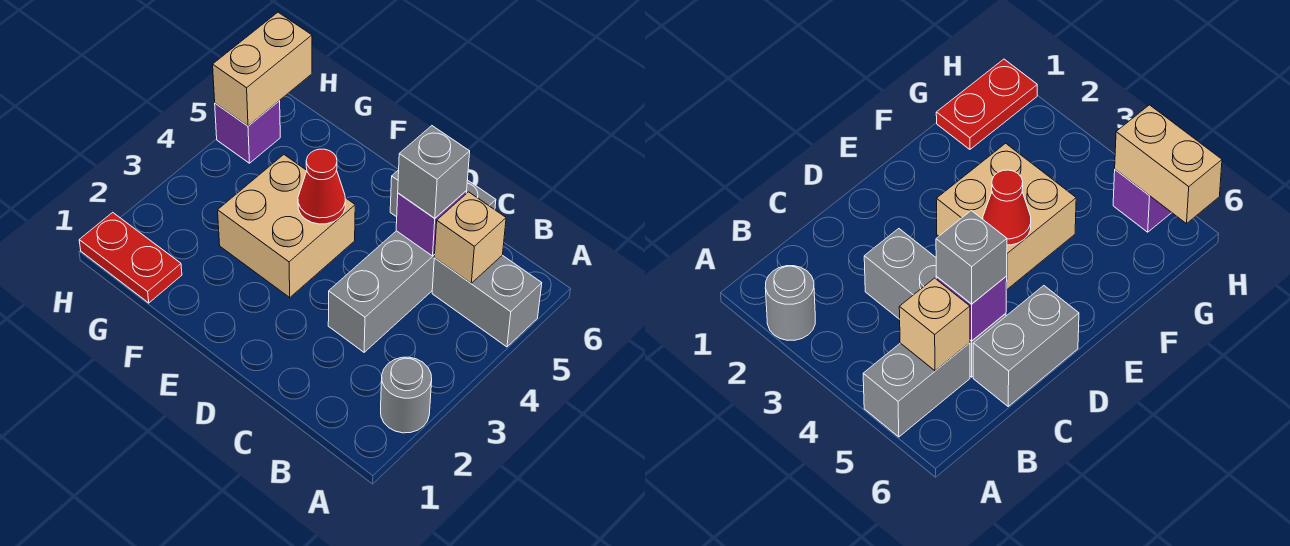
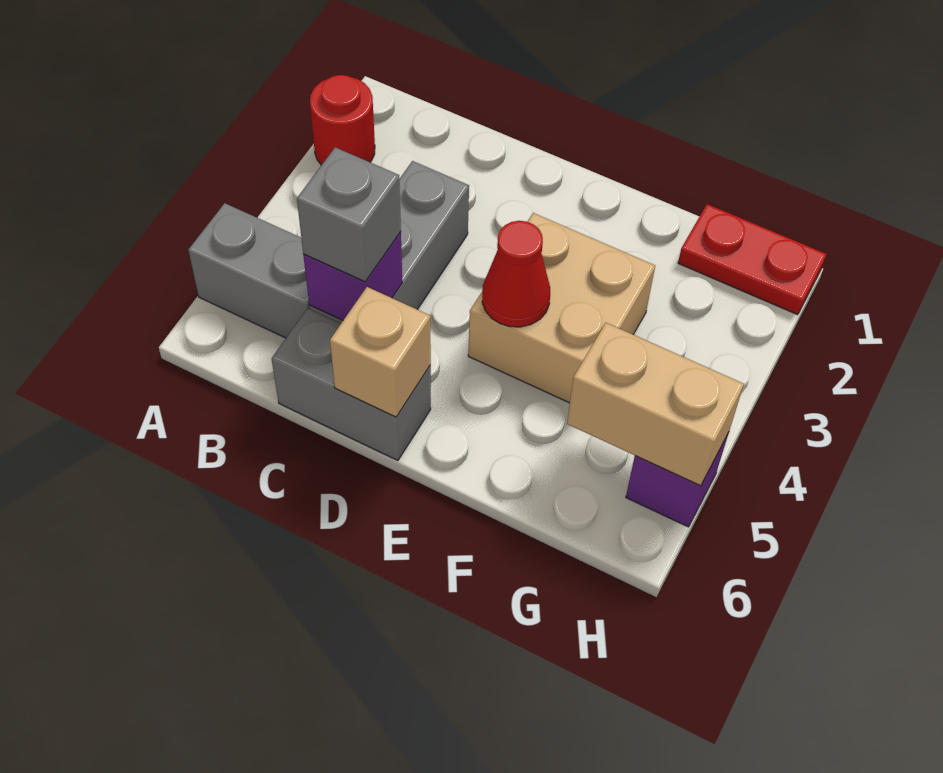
grey round brick A2 level 1 -> red round brick A2 level 1
tan brick B5 level 2 -> tan brick D6 level 2
tan brick H5:H6 level 2 -> tan brick G5:H5 level 2

